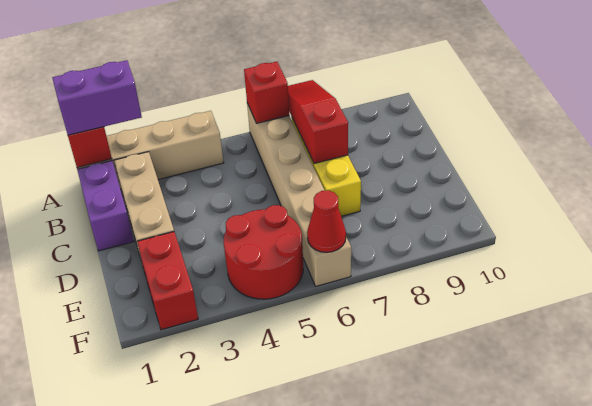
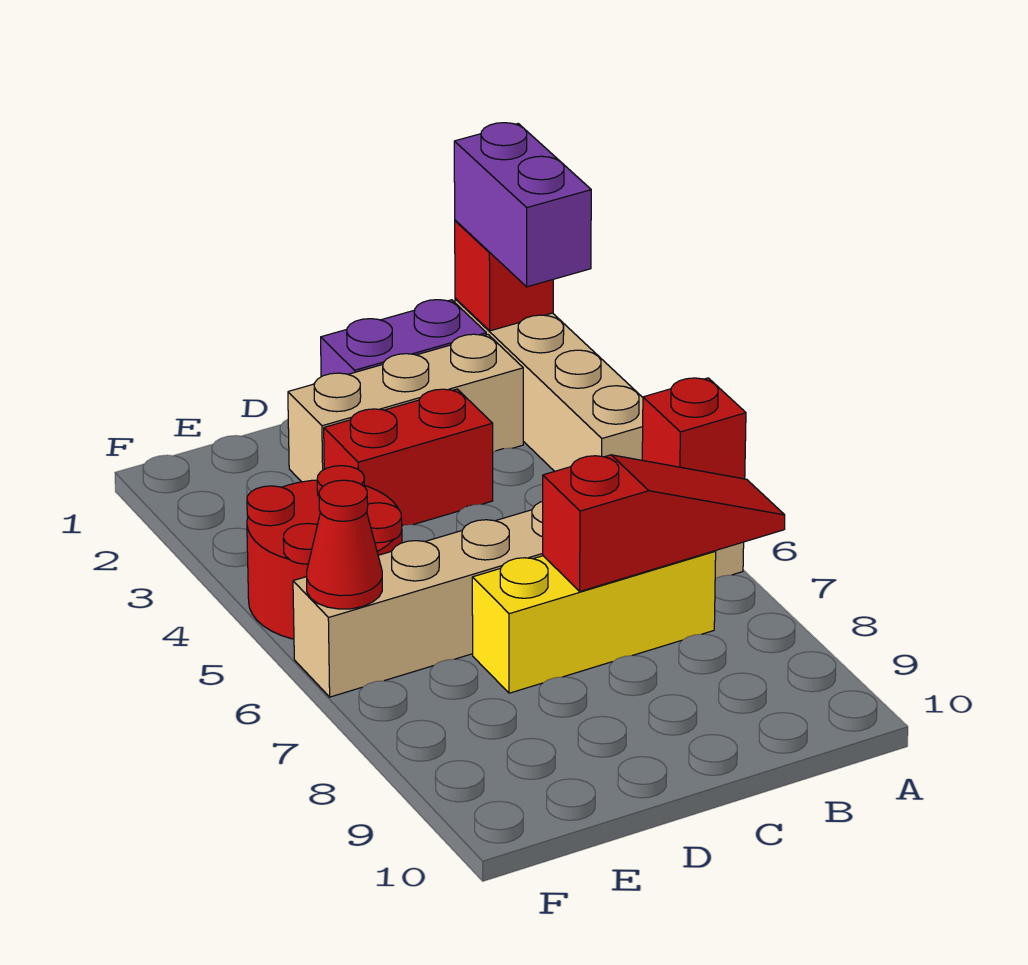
red brick E2:F2 level 1 -> red brick C3:D3 level 1

